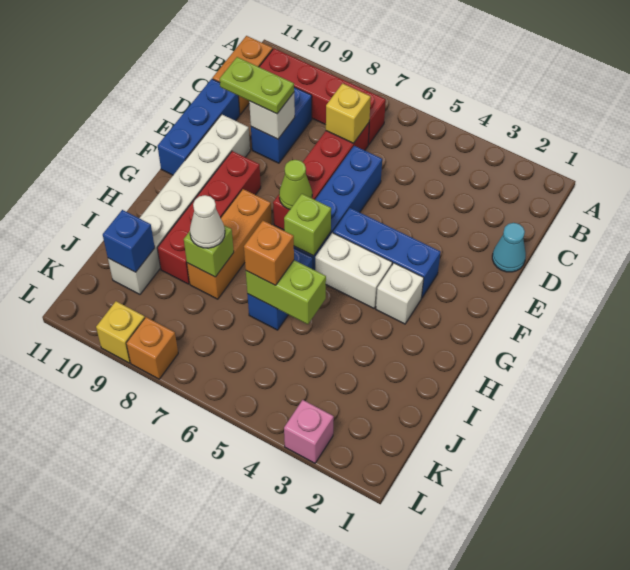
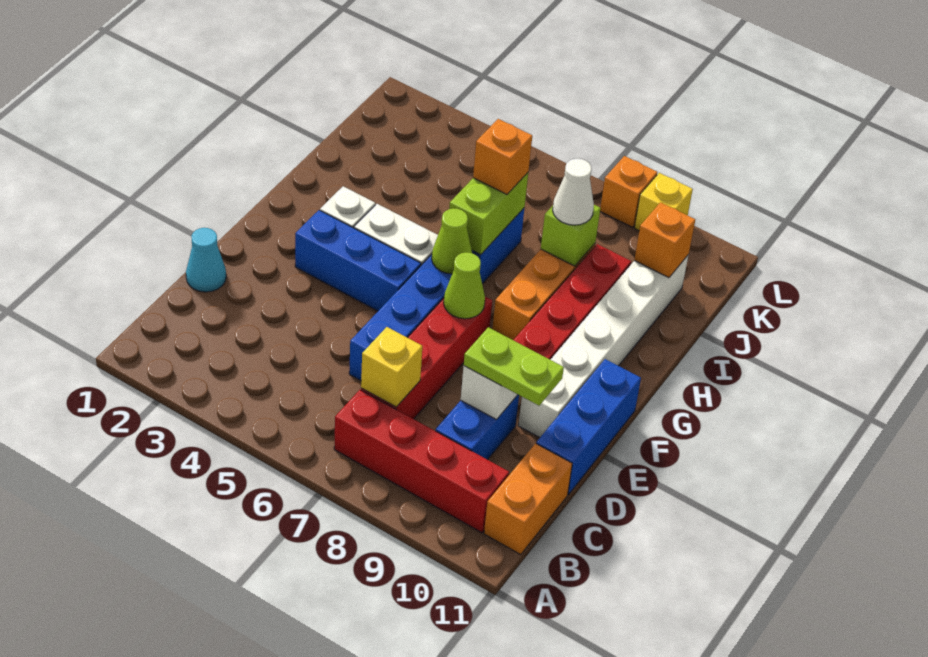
lime brick G6 level 2 -> lime cone G6 level 2
lime brick I5:I6 level 2 -> lime brick H6:I6 level 2
blue brick J10 level 2 -> orange brick J10 level 2
pink brick L3 level 1 -> none

